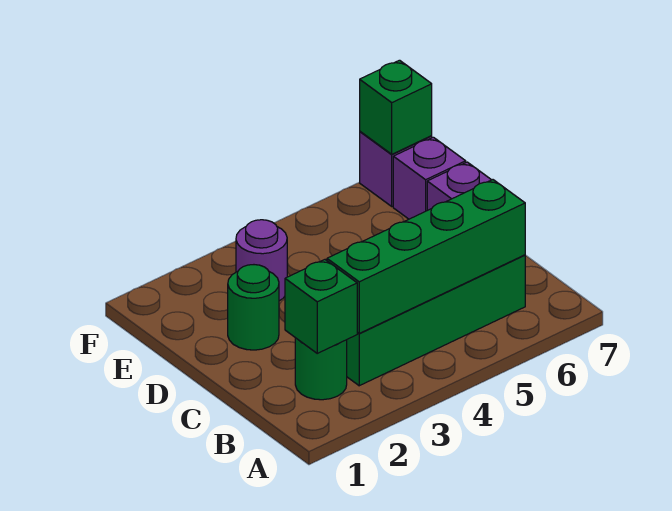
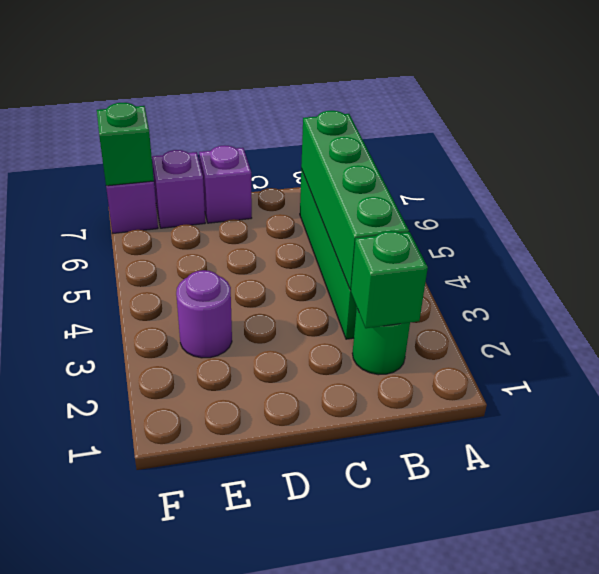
green round brick D2 level 1 -> none

